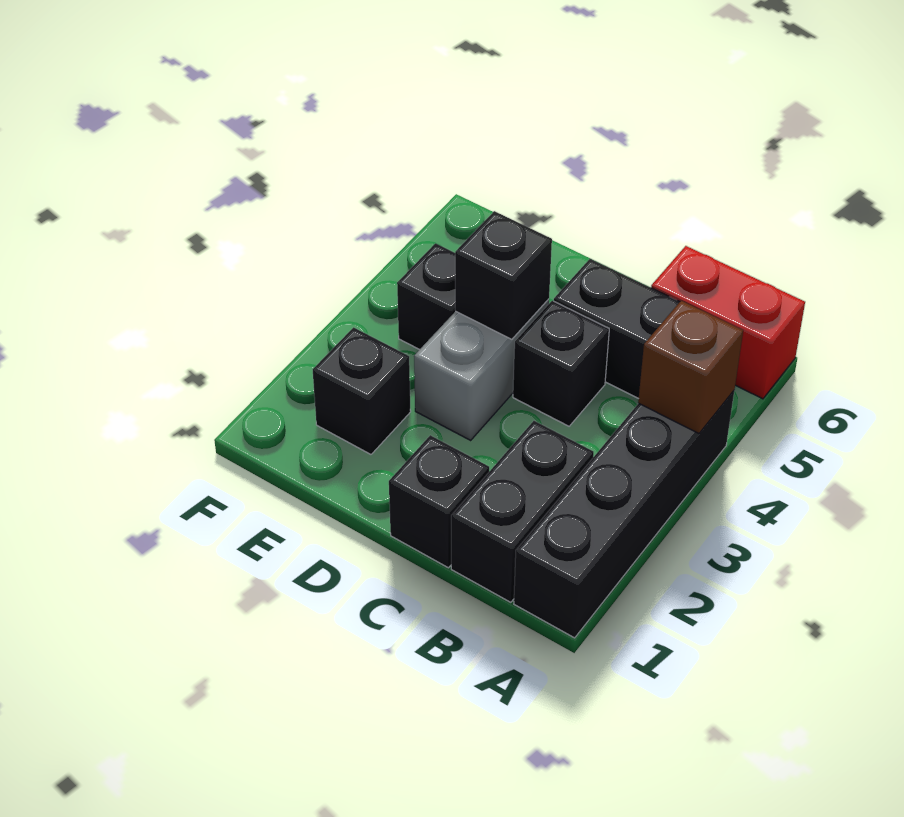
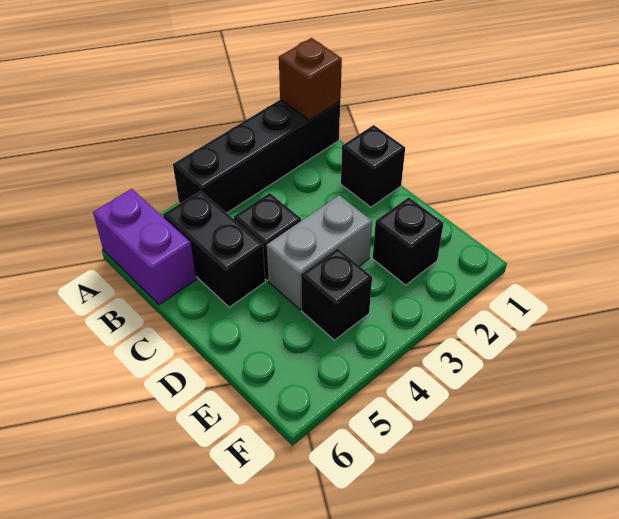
brown brick A4 level 2 -> brown brick A1 level 2
red brick A6:B6 level 1 -> purple brick A6:B6 level 1
black brick B1:B2 level 1 -> none
black brick D4 level 2 -> none

